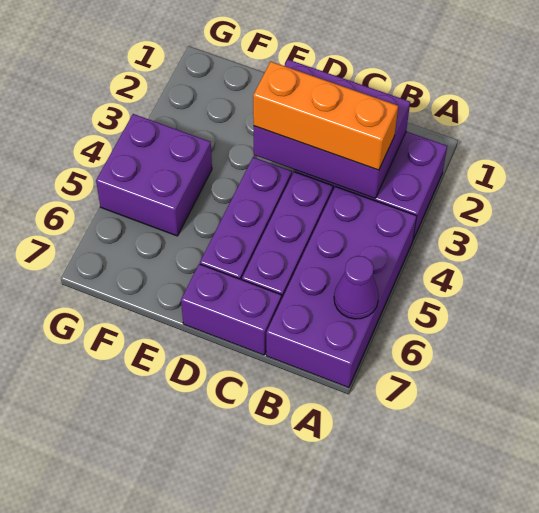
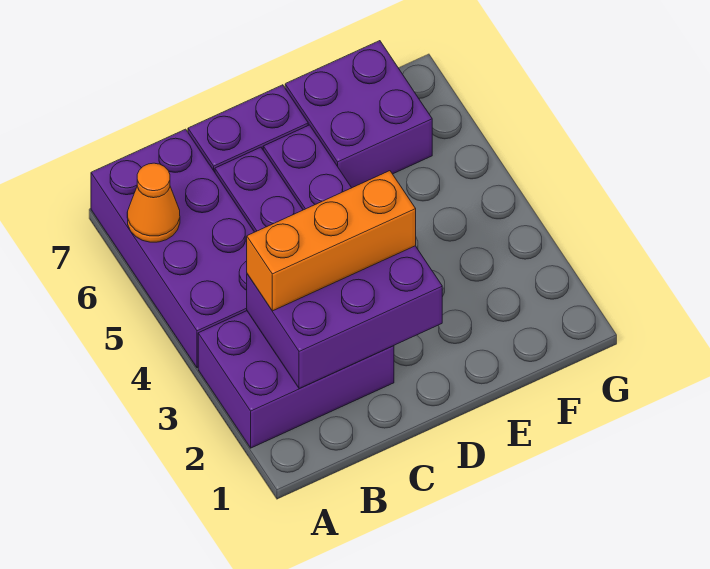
purple cone A6 level 2 -> orange cone A6 level 2
purple brick F4:G5 level 1 -> purple brick E6:F7 level 1

